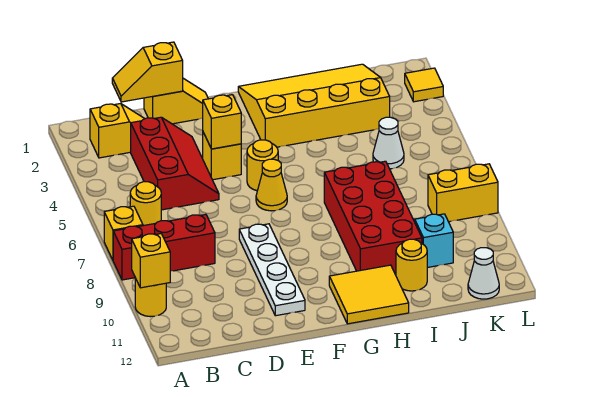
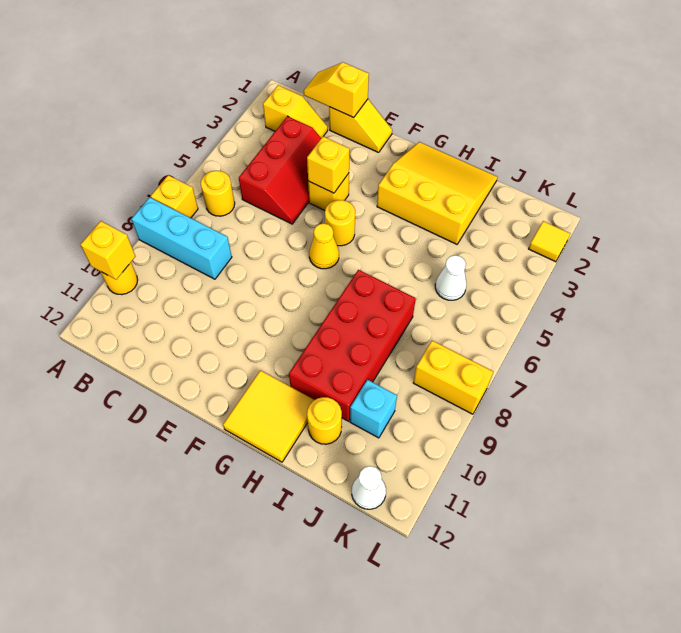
red brick A8:C8 level 1 -> cyan brick A8:C8 level 1
white plate E8:E11 level 1 -> none
yellow slope G1:J3 level 1 top 3 -> yellow slope G1:I3 level 1 top 3

